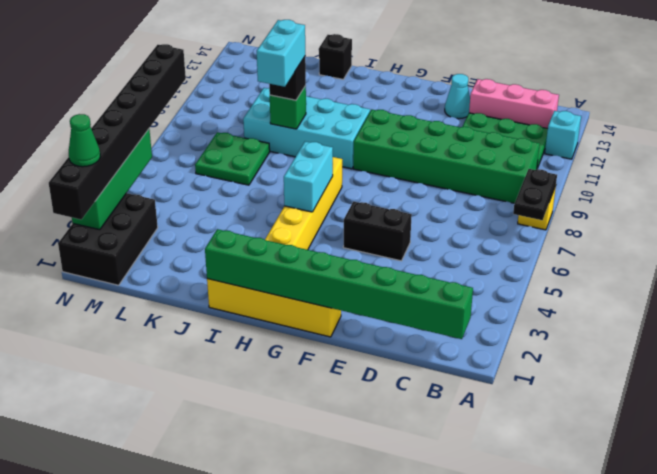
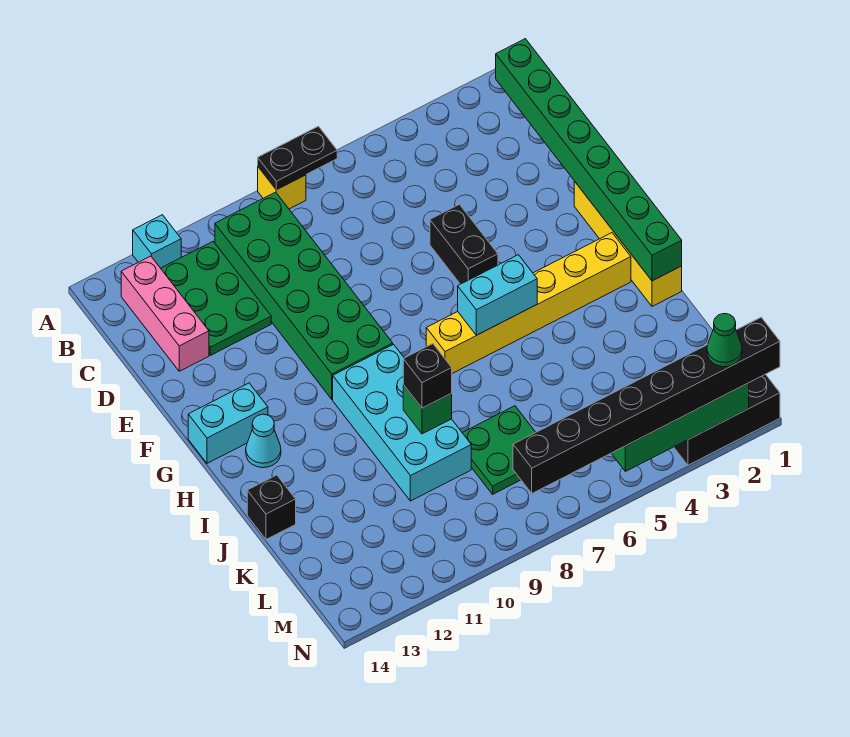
cyan cone E13 level 1 -> cyan cone H13 level 1
cyan brick J8:J9 level 4 -> cyan brick G13:G14 level 1

